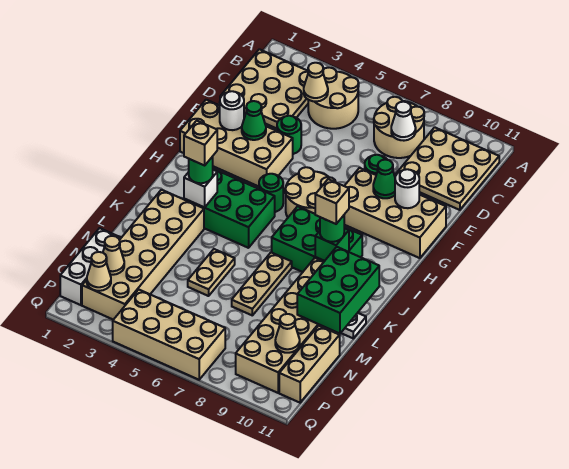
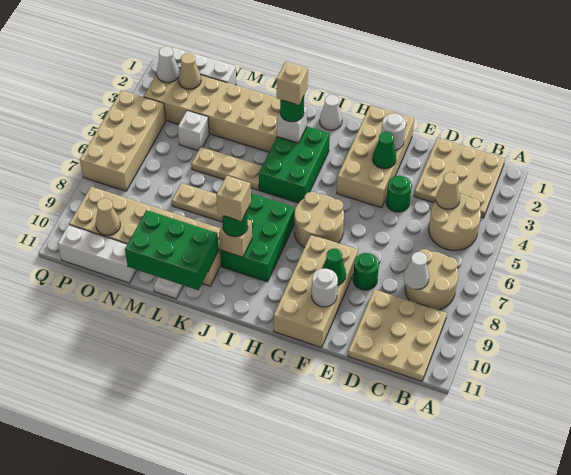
green round brick H5 level 1 -> none
none -> white cone I1 level 1
green brick J9 level 2 -> tan brick J9 level 2
tan plate L5:M5 level 1 -> tan plate K5:M5 level 1
none -> white brick N4 level 1
tan brick N11:P11 level 1 -> white brick N11:P11 level 1
tan cone P2 level 2 -> white cone P2 level 2

